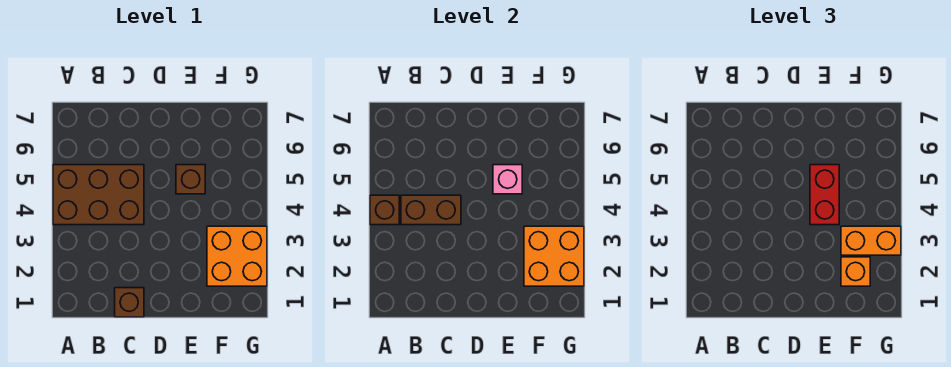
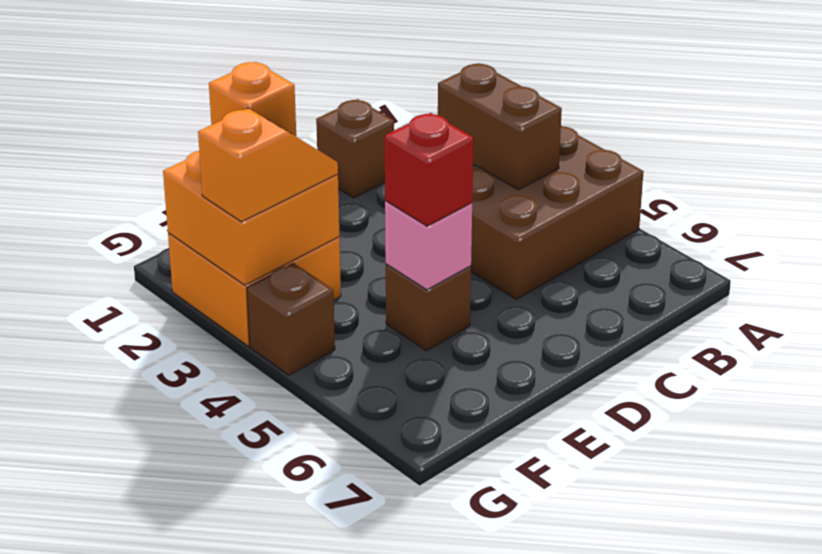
brown brick A4 level 2 -> brown brick G4 level 1
brown brick B4:C4 level 2 -> brown brick B3:B4 level 2
red brick E4:E5 level 3 -> red brick E5 level 3
orange brick F3:G3 level 3 -> orange slope F3:G3 level 3 top G

